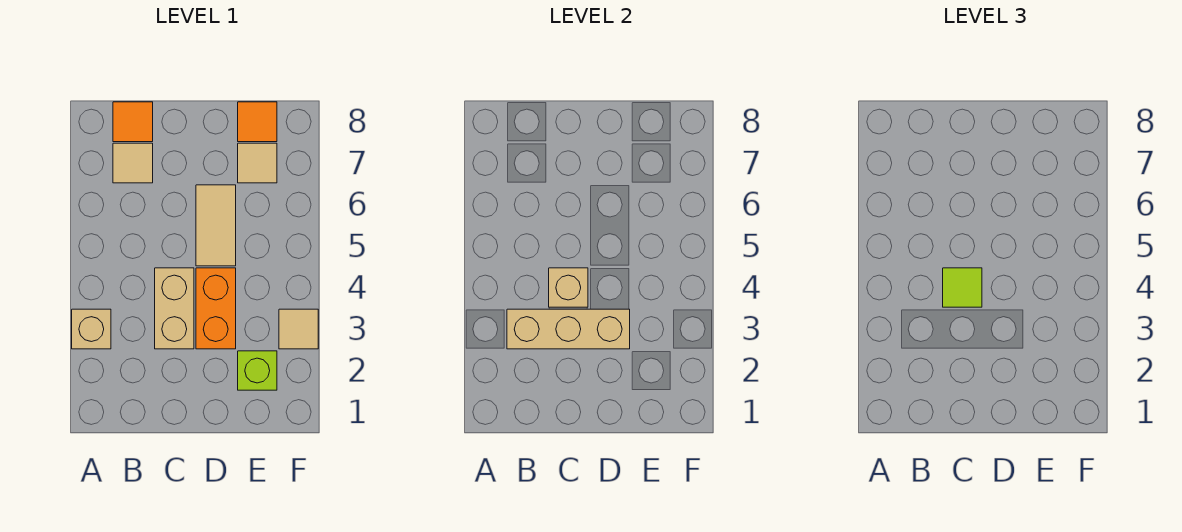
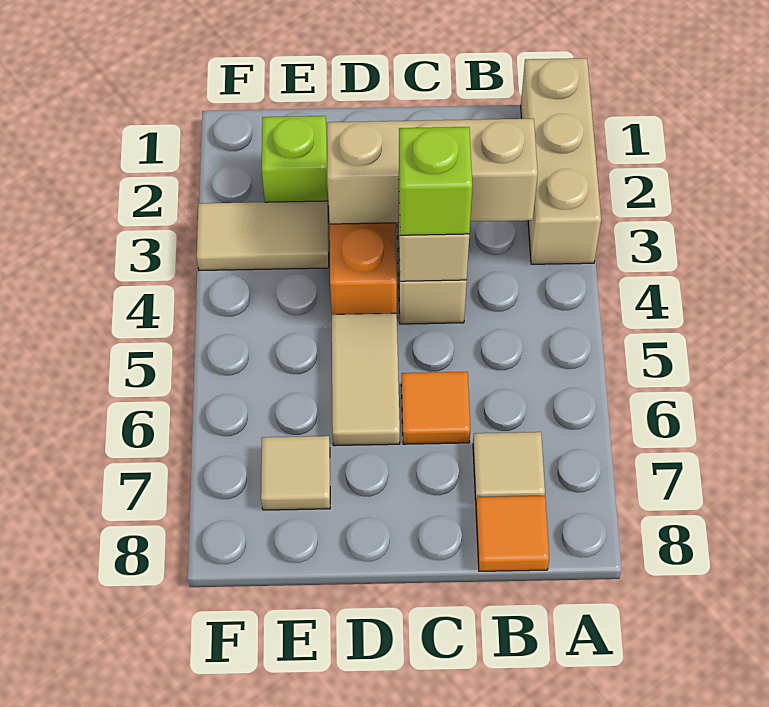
tan brick A3 level 1 -> tan brick A1:A3 level 1
lime tile C4 level 3 -> lime brick C4 level 3
orange tile E8 level 1 -> orange tile C6 level 1
tan tile F3 level 1 -> tan tile E3:F3 level 1

